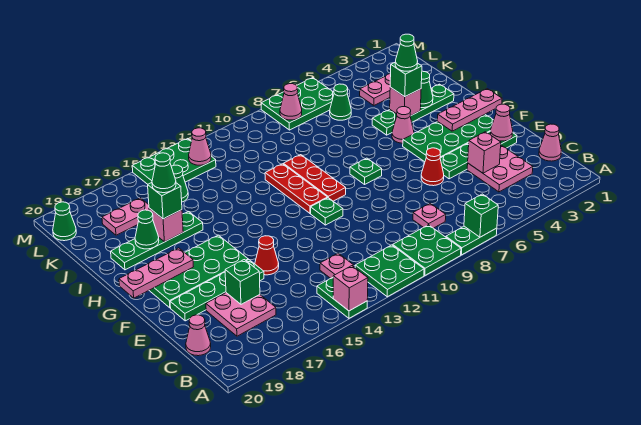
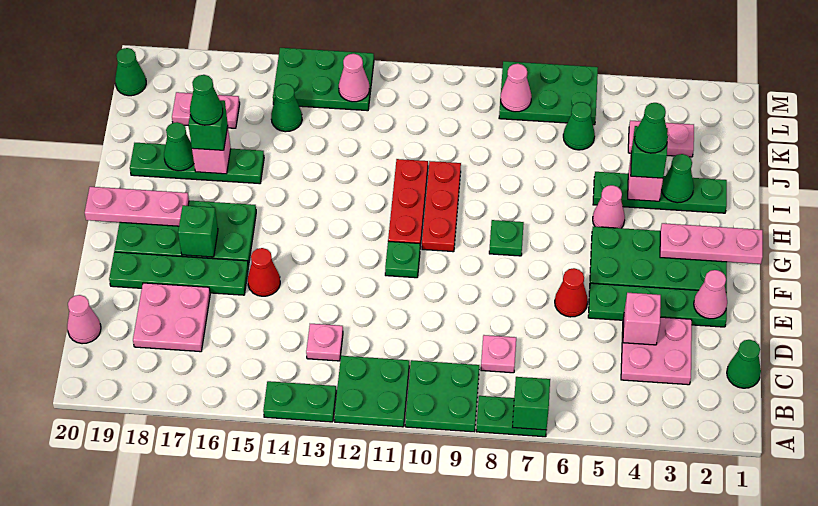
green plate A14:B14 level 1 -> green plate A13:A14 level 1
pink brick A14 level 2 -> none
pink cone C1 level 1 -> green cone C1 level 1
green brick D17 level 2 -> green brick F17 level 2

